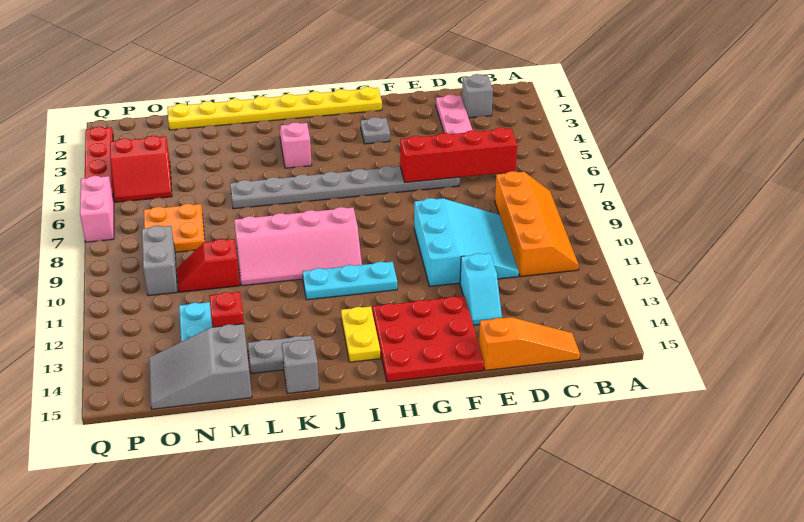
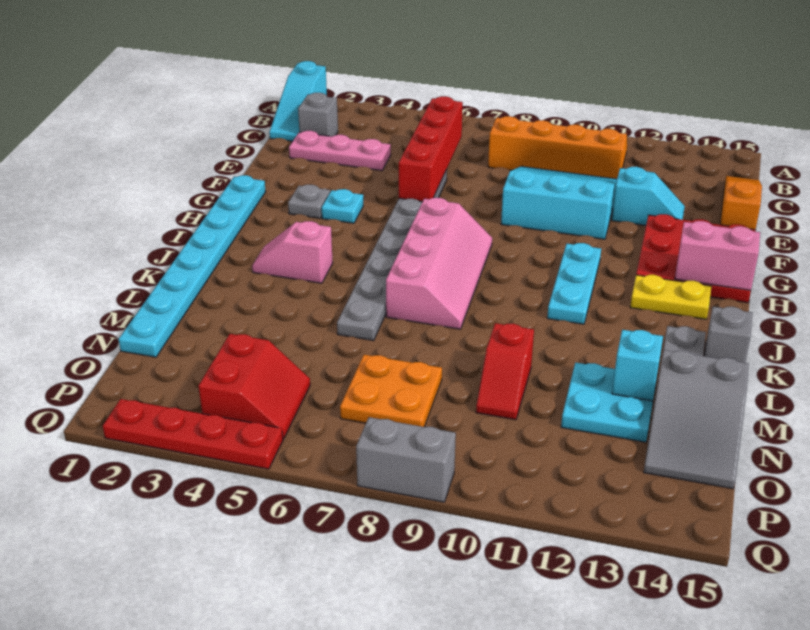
none -> cyan slope A1:C1 level 1 top A
yellow plate G1:N1 level 1 -> cyan plate G1:N1 level 1
none -> cyan plate G4 level 1
pink slope I9:L10 level 1 top 9 -> pink slope H7:K8 level 1 top 7
red brick M13 level 2 -> cyan brick M13 level 2
grey brick O9:O10 level 1 -> grey brick Q8:Q9 level 1
pink brick Q6:Q7 level 1 -> pink brick H14:H15 level 2

